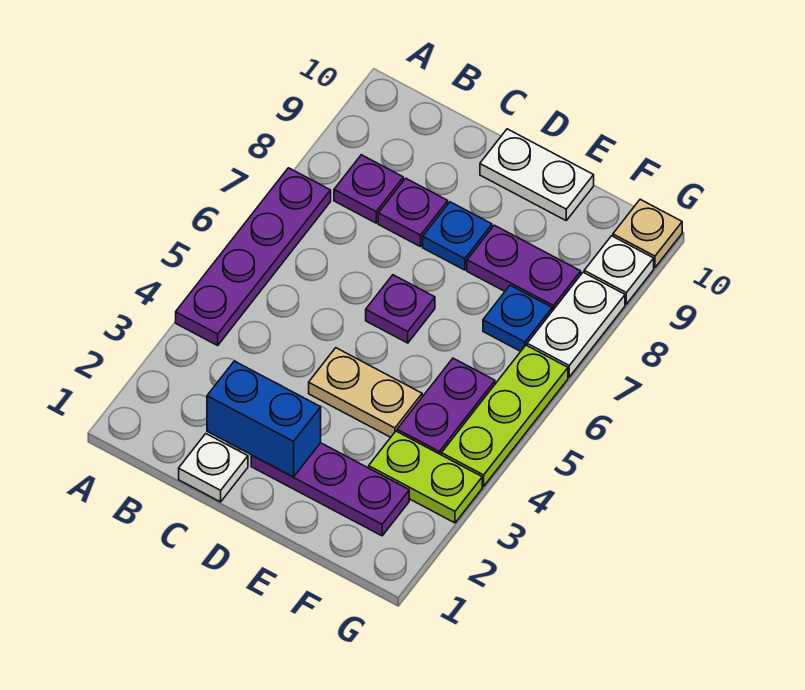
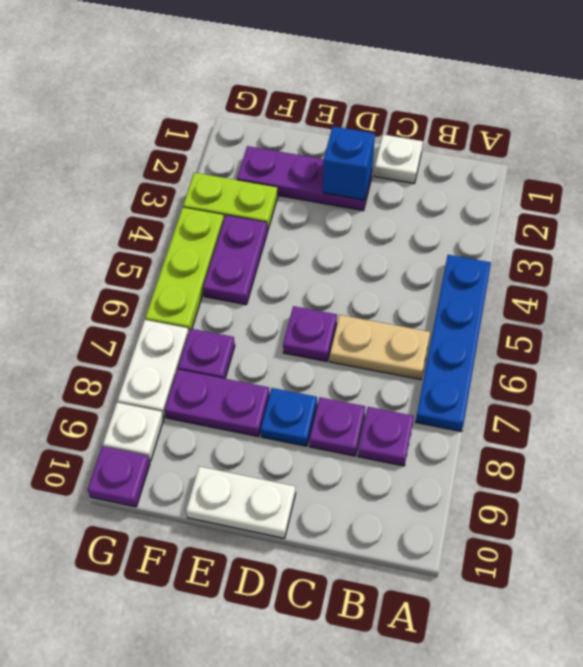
purple plate A4:A7 level 1 -> blue plate A4:A7 level 1
blue brick C2:D2 level 2 -> blue brick D2 level 2
tan plate D4:E4 level 1 -> tan plate B6:C6 level 1
blue plate F7 level 1 -> purple plate F7 level 1
tan plate G10 level 1 -> purple plate G10 level 1

